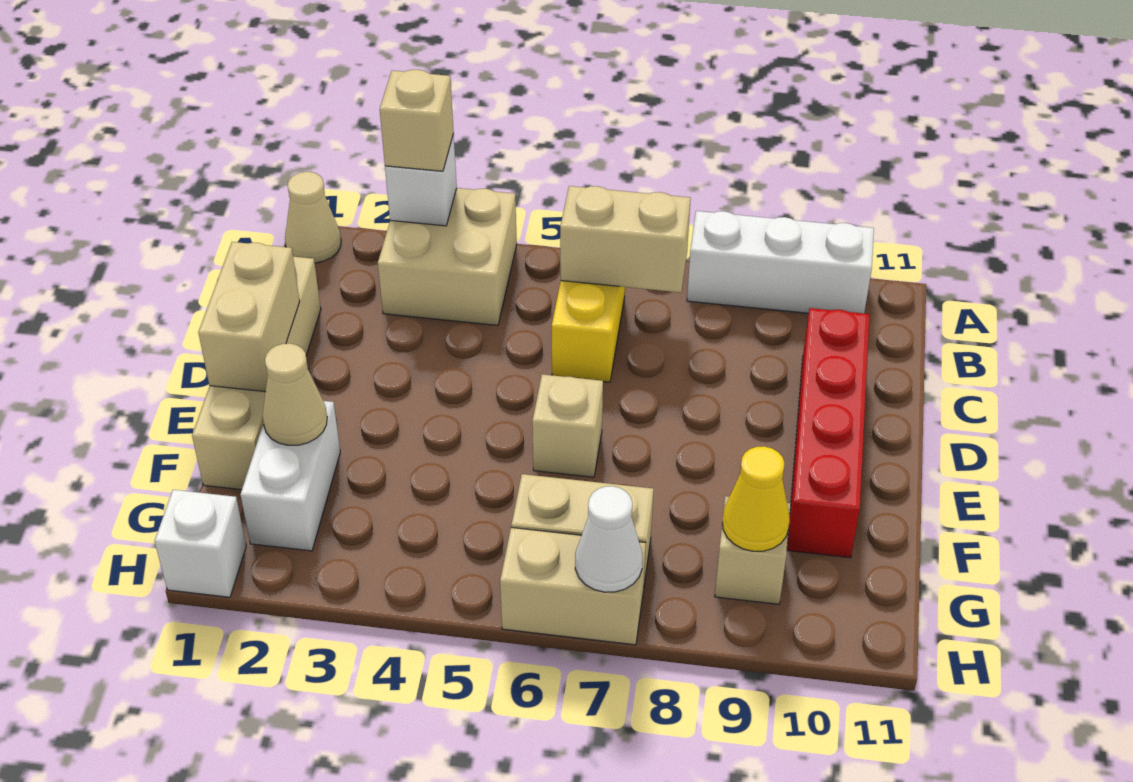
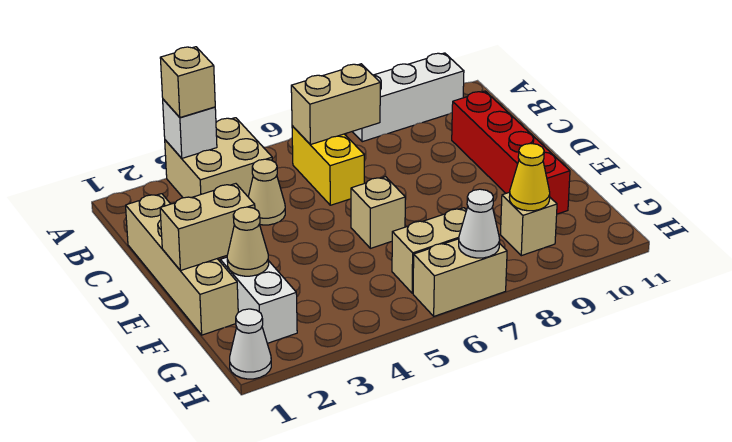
tan cone A1 level 1 -> tan cone C4 level 1
tan brick D1:E1 level 2 -> tan brick E1:E2 level 2
white brick H1 level 1 -> white cone H1 level 1

